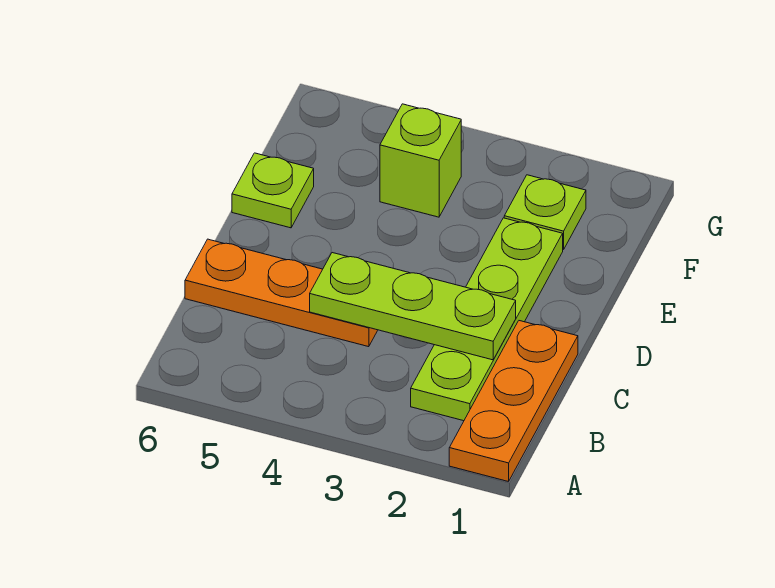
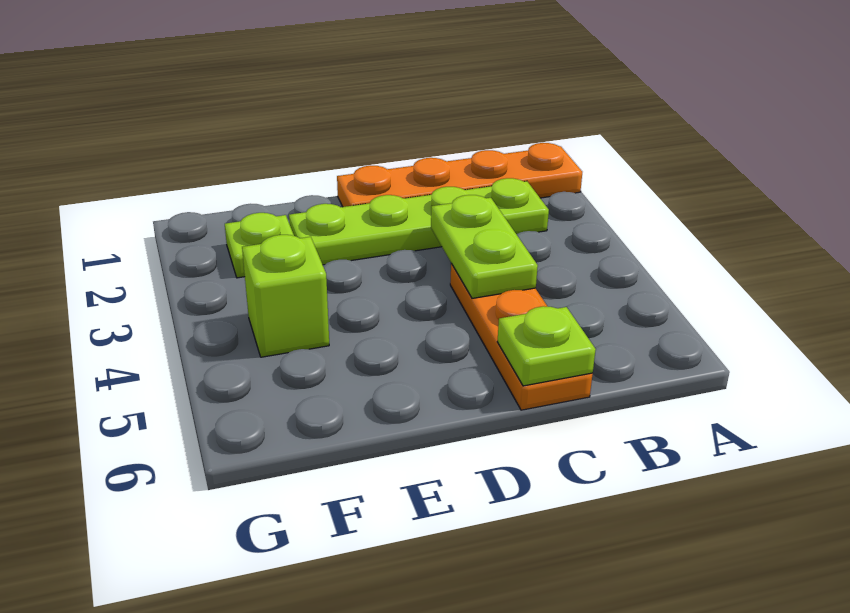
orange plate A1:C1 level 1 -> orange plate A1:D1 level 1
lime plate C2:C4 level 2 -> lime plate C3:C4 level 2
lime plate E6 level 1 -> lime plate C6 level 2

